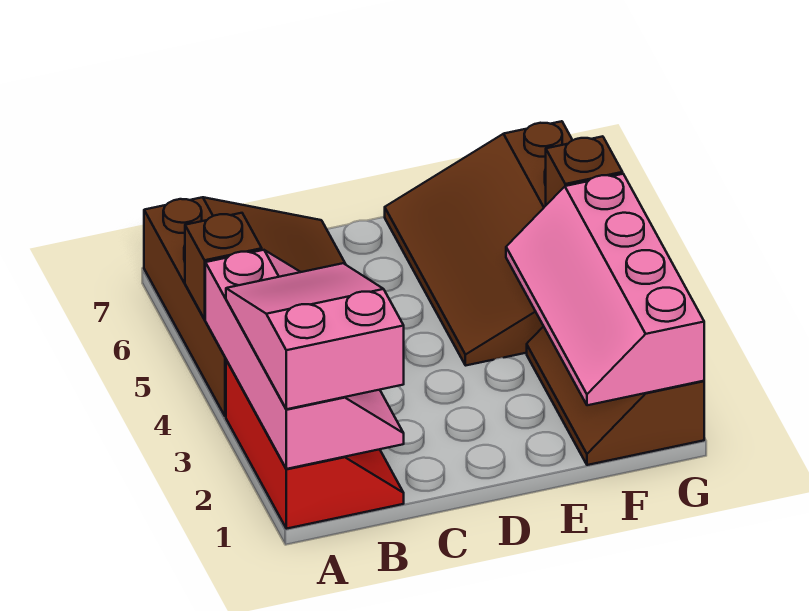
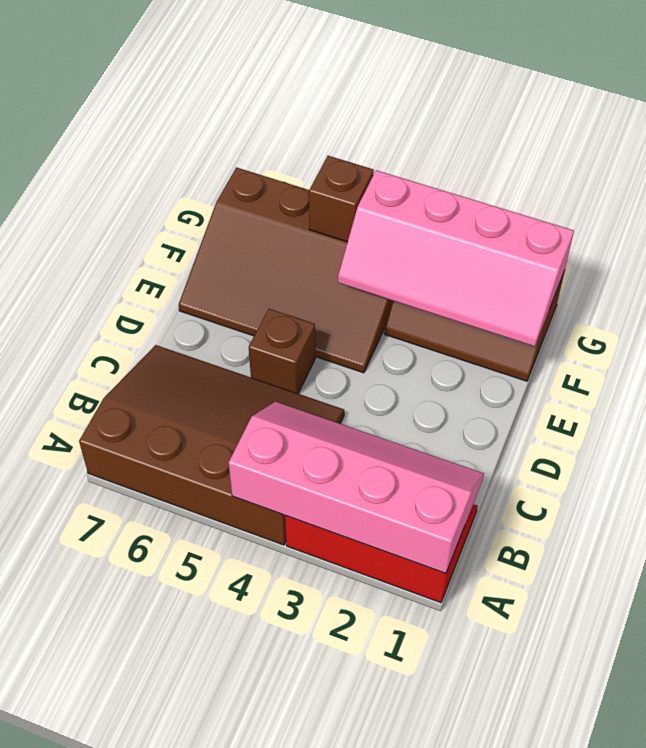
pink slope A1:B3 level 3 top 1 -> none
brown brick A5 level 2 -> brown brick D5 level 1

